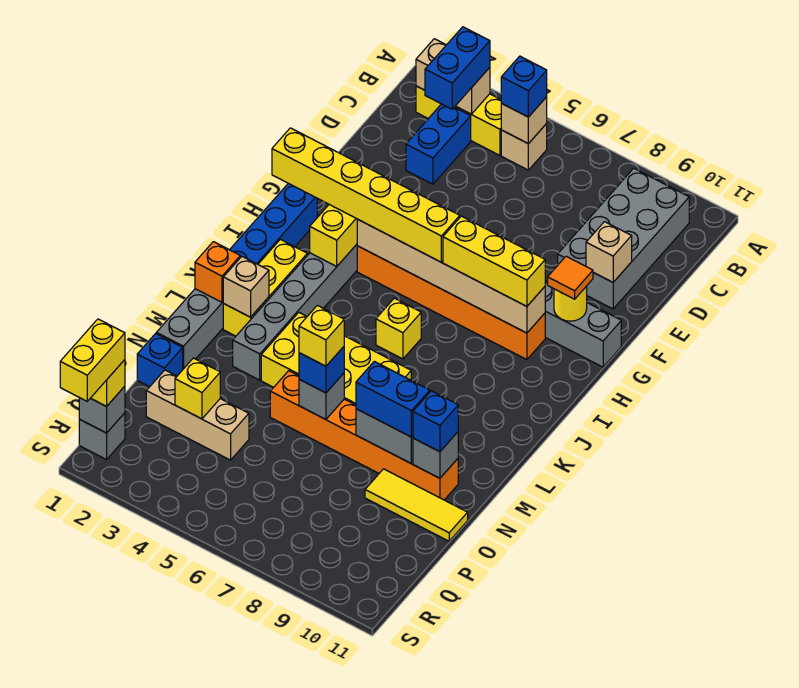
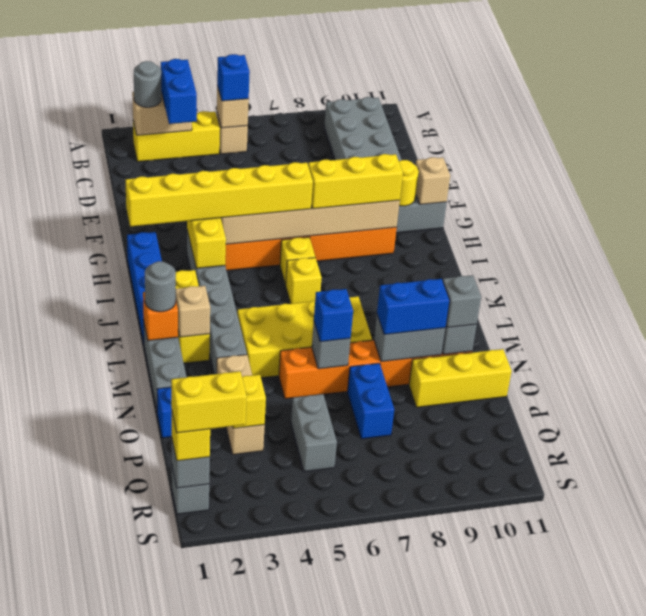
none -> grey round brick B2 level 3
blue brick C3:D3 level 1 -> blue brick O7:P7 level 1
tan brick E10 level 2 -> tan brick G11 level 2
orange tile G10 level 3 -> none
none -> grey round brick L1 level 3
yellow brick N6 level 4 -> yellow brick I6 level 1
blue brick N10 level 3 -> grey brick N10 level 3
yellow tile O9:O11 level 1 -> yellow brick O9:O11 level 1
tan brick P2:P4 level 1 -> tan brick N3:P3 level 1
none -> grey brick P5:Q5 level 1
yellow brick R1:S1 level 4 -> yellow brick R1:R2 level 4

